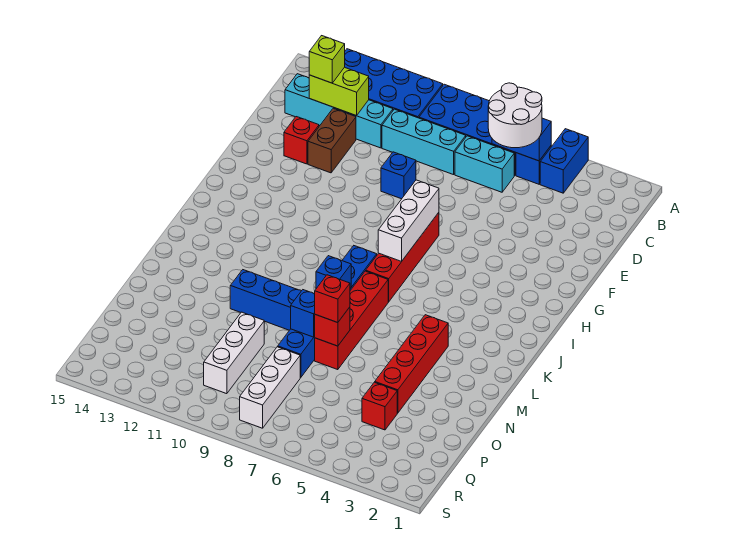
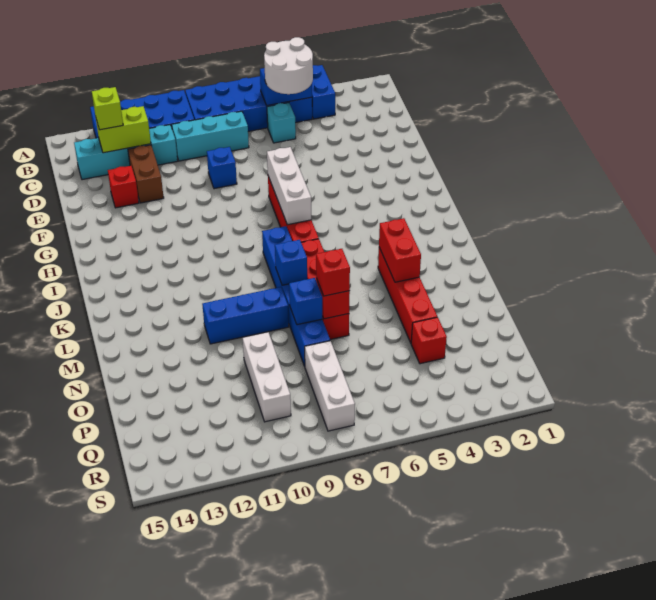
cyan brick C6:C7 level 1 -> cyan brick C6 level 1
none -> red brick L4:M4 level 2

